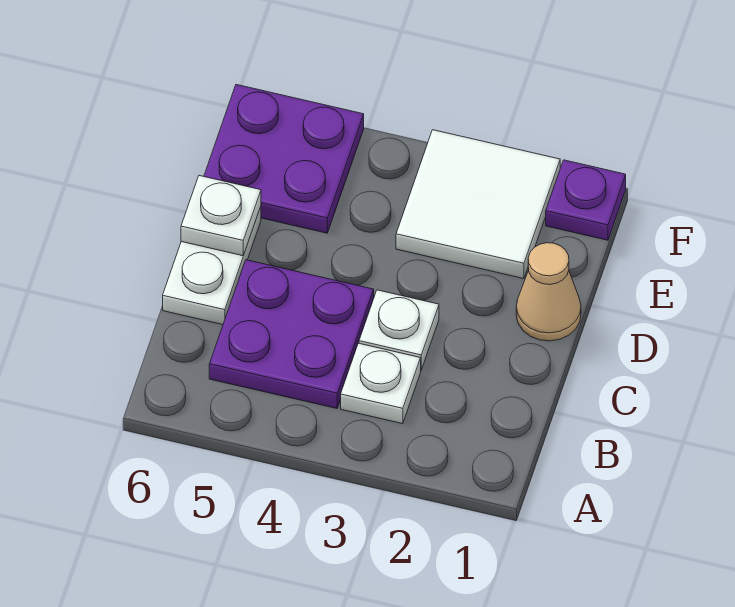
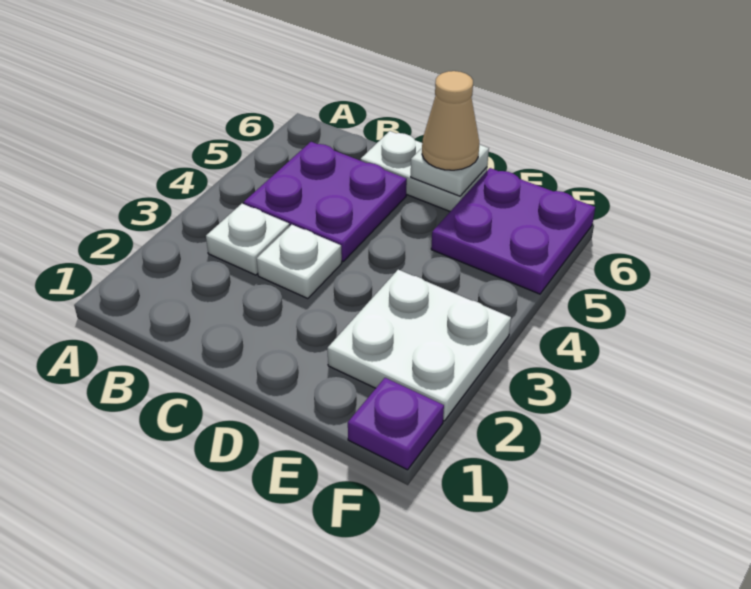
tan cone D1 level 1 -> tan cone D6 level 3
white tile E2:F3 level 1 -> white plate E2:F3 level 1

